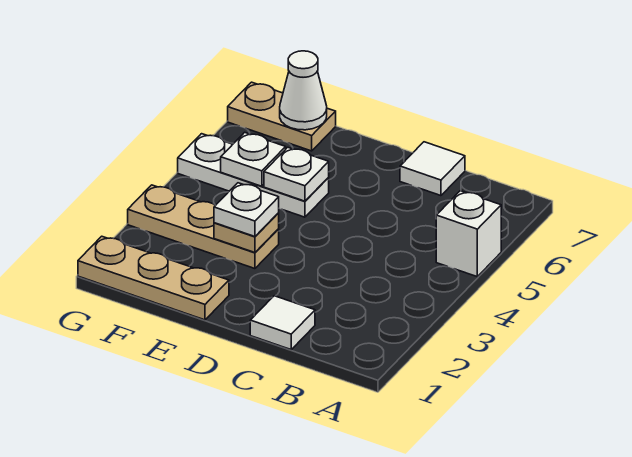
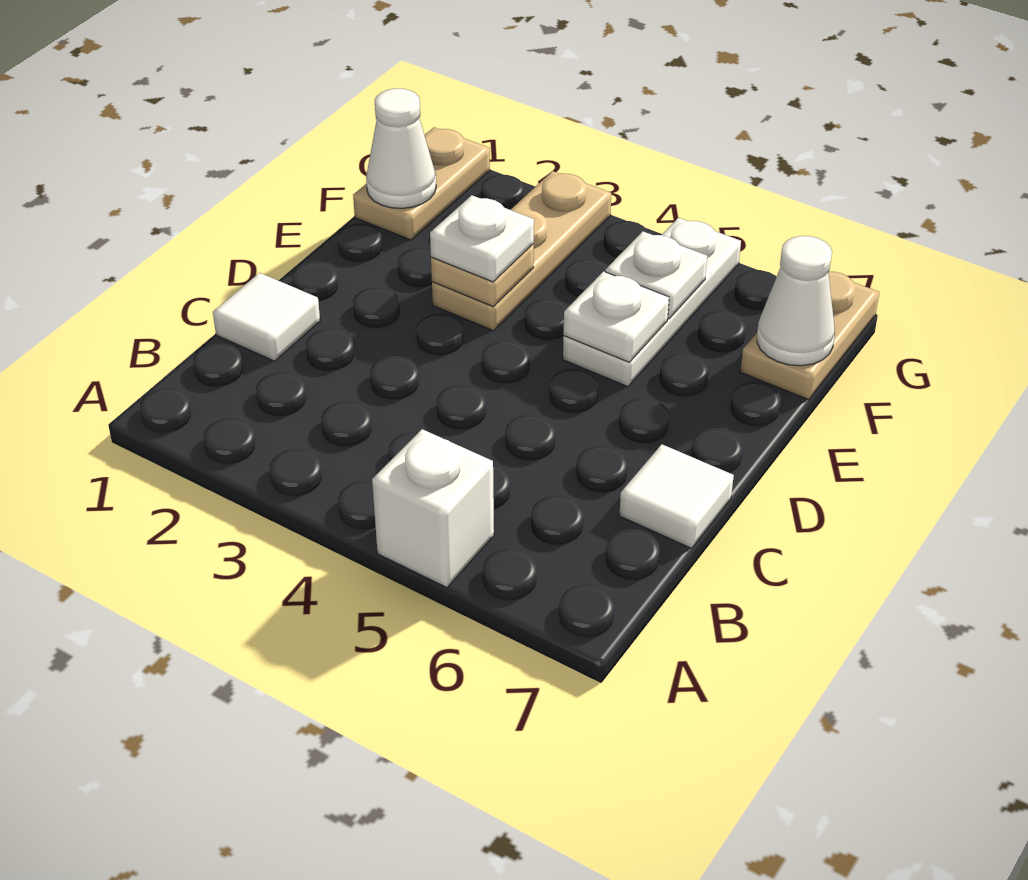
tan plate E1:G1 level 1 -> tan plate F1:G1 level 1
none -> white cone F1 level 2

